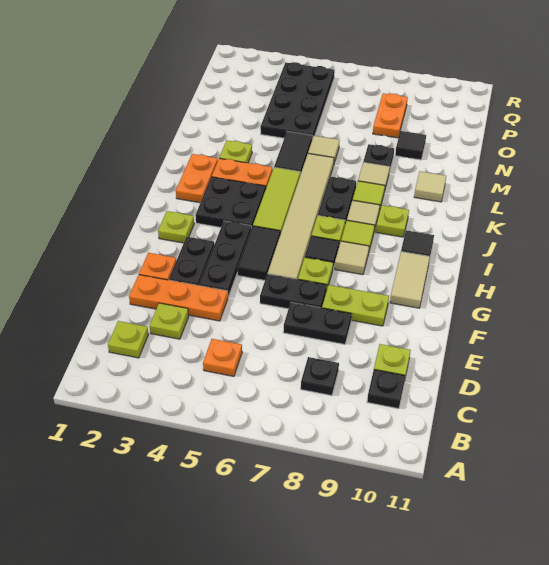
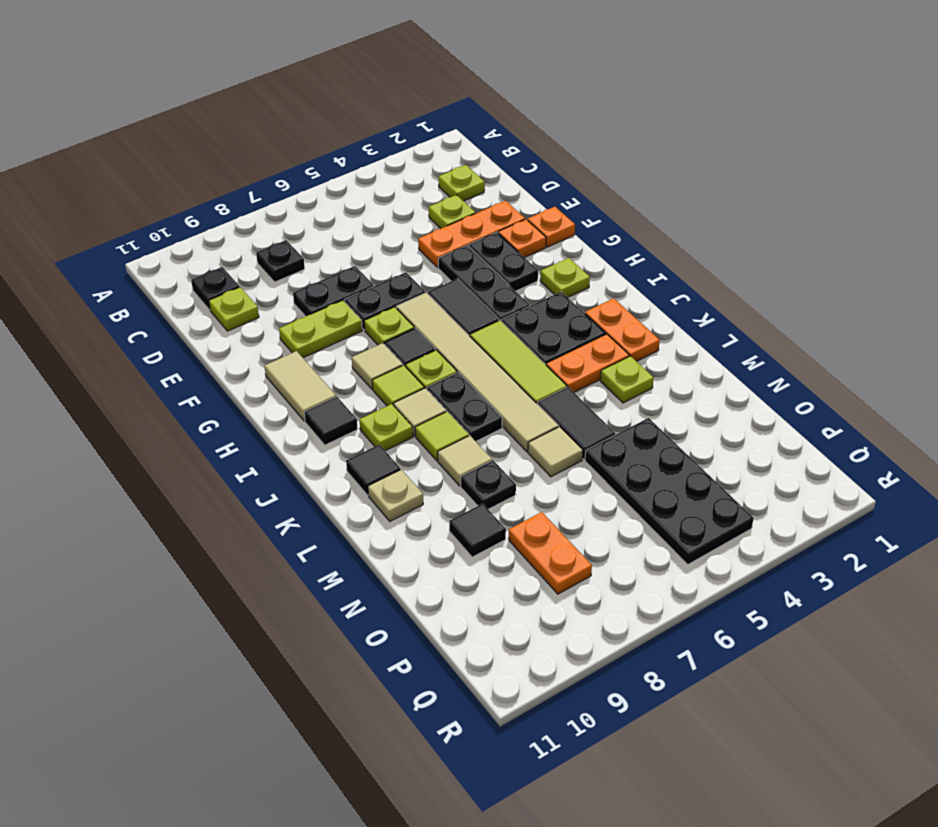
orange plate C5 level 1 -> orange plate F1 level 1
none -> black tile K10 level 1
tan tile L10 level 1 -> tan plate L10 level 1

